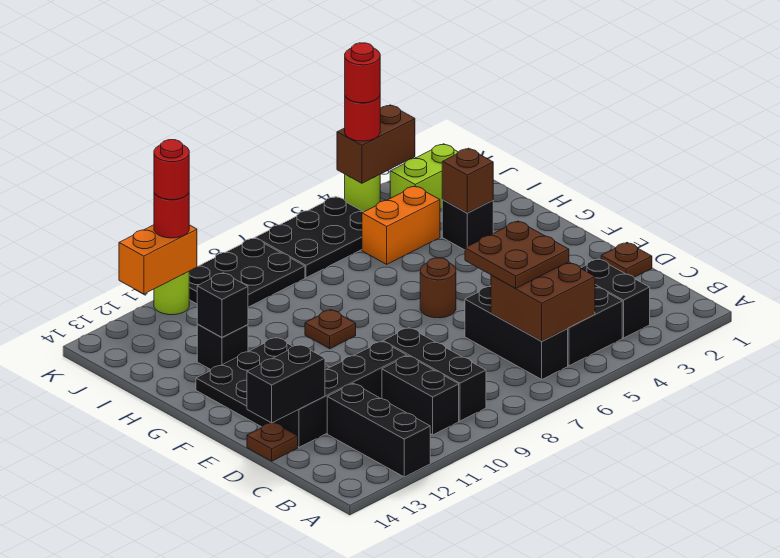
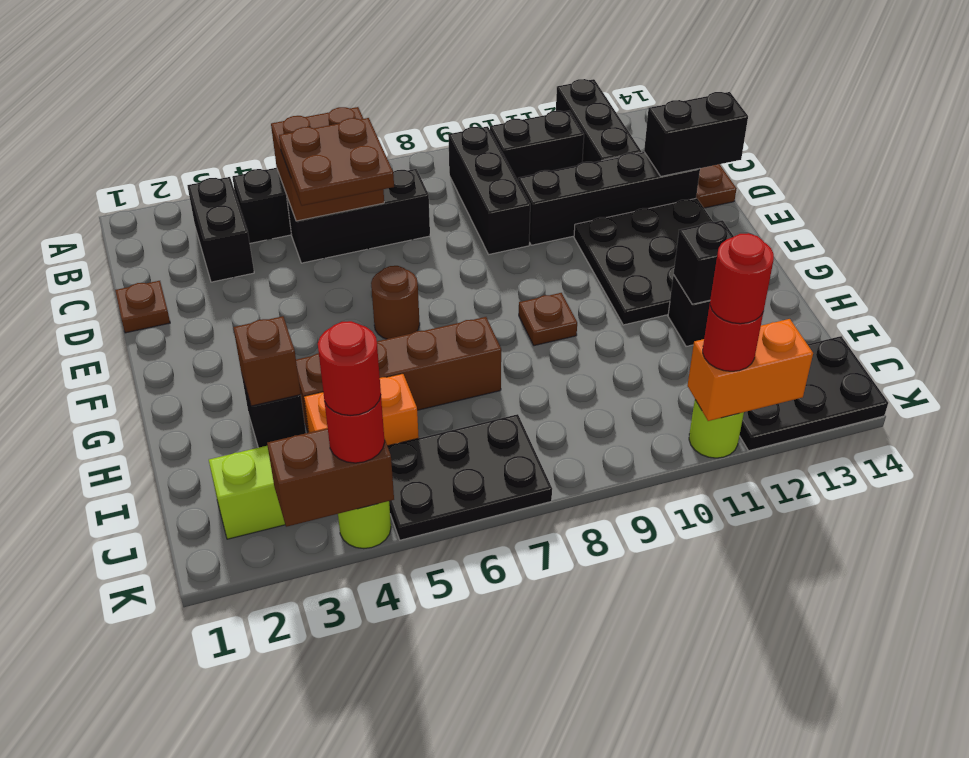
black brick B6:D6 level 1 -> black brick C5:C7 level 1
black brick B10:C10 level 1 -> black brick B10:B11 level 1
none -> brown brick H4:H7 level 1
black plate J8:K10 level 1 -> black plate J12:K14 level 1

